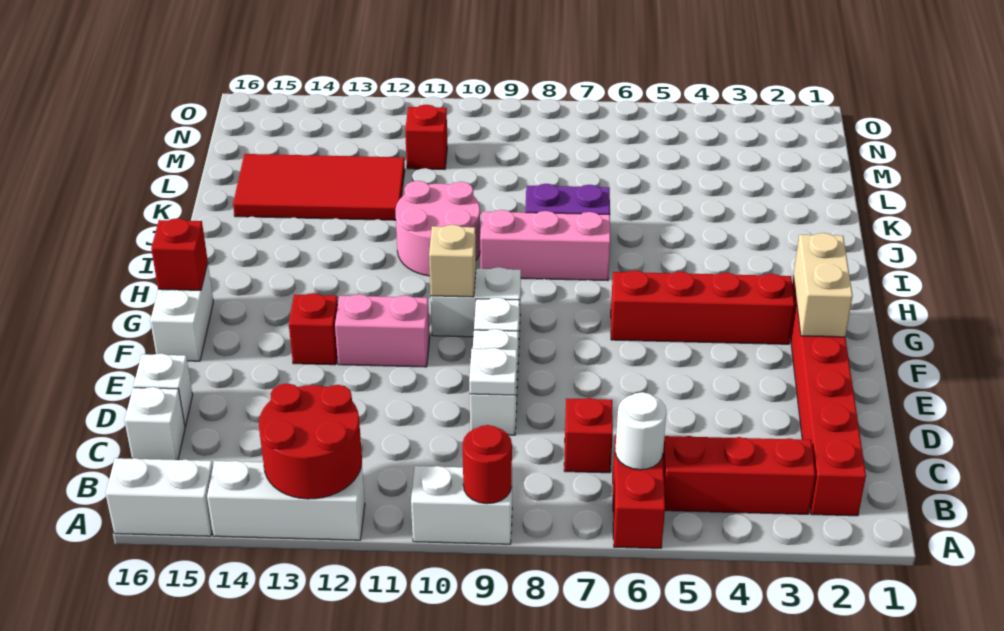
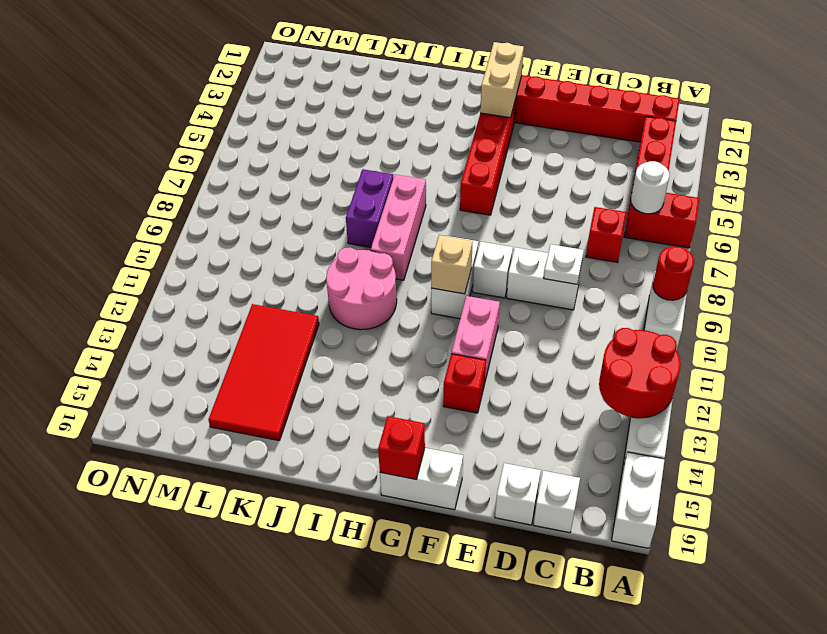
tan brick F2:G2 level 2 -> tan brick G2:G3 level 2
red brick M11 level 1 -> none

